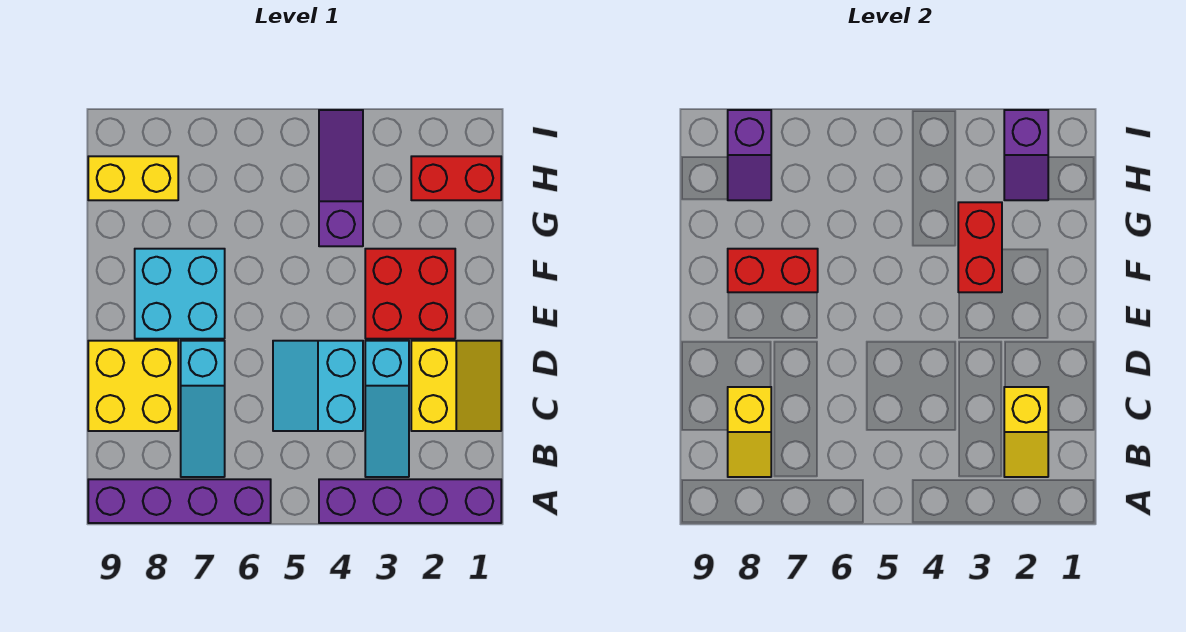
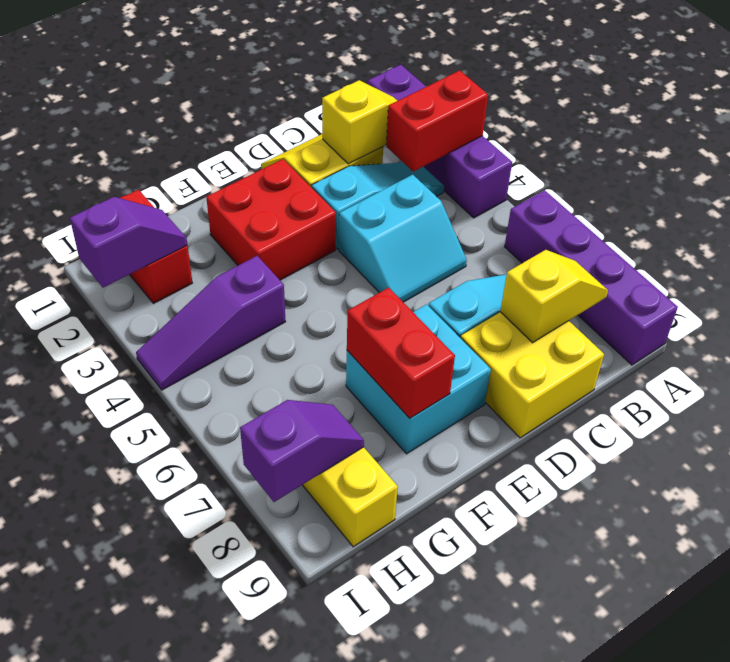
red brick F3:G3 level 2 -> red brick A3:B3 level 2

